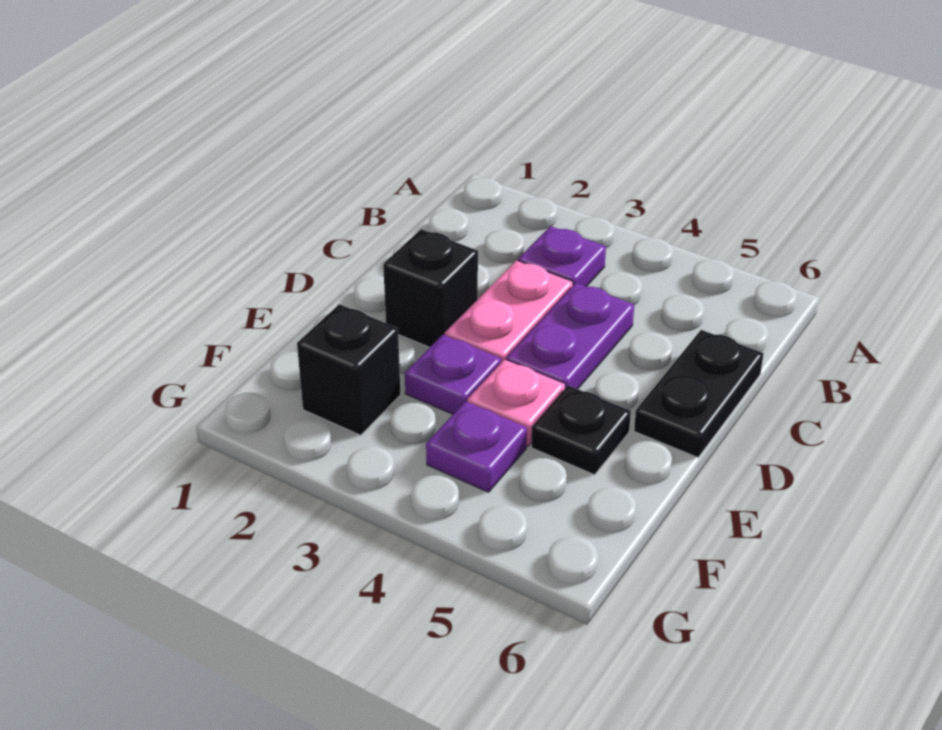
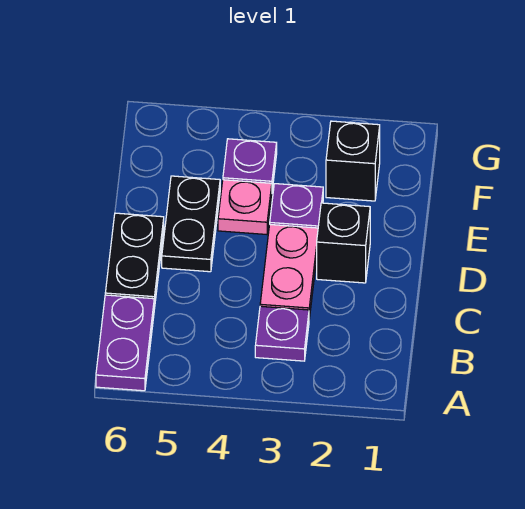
purple plate C4:D4 level 1 -> purple plate A6:B6 level 1
black plate E5 level 1 -> black plate D5:E5 level 1

